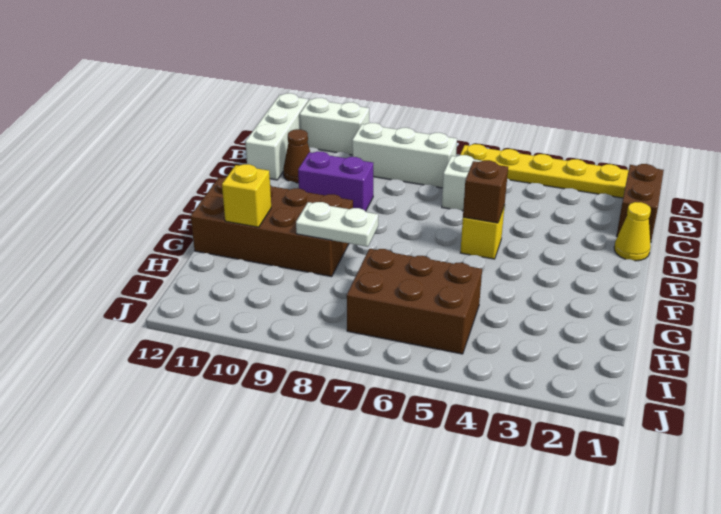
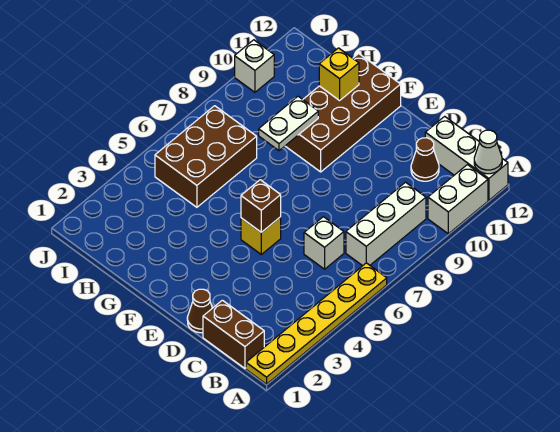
none -> white cone A12 level 2
yellow cone D1 level 1 -> brown cone D1 level 1
purple brick D9:D10 level 1 -> none
none -> white brick J10 level 1

